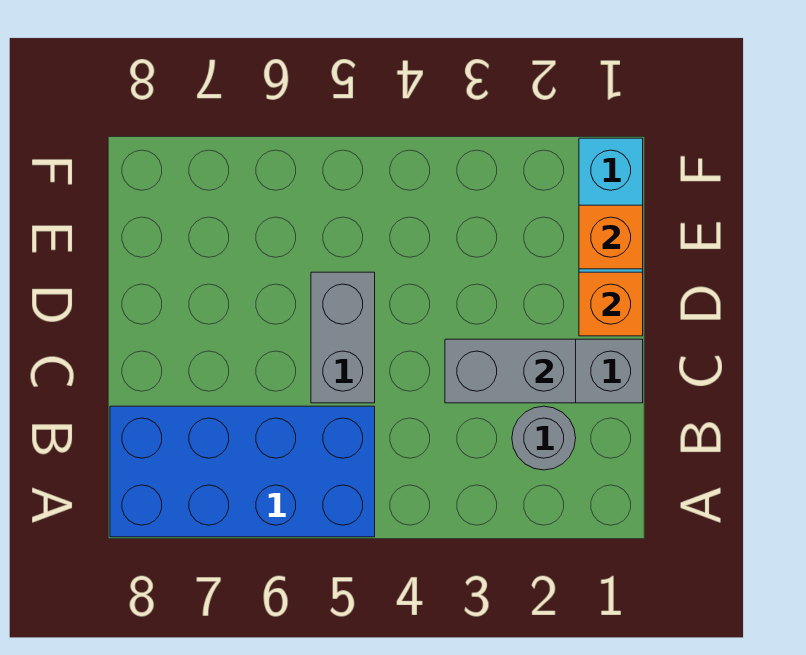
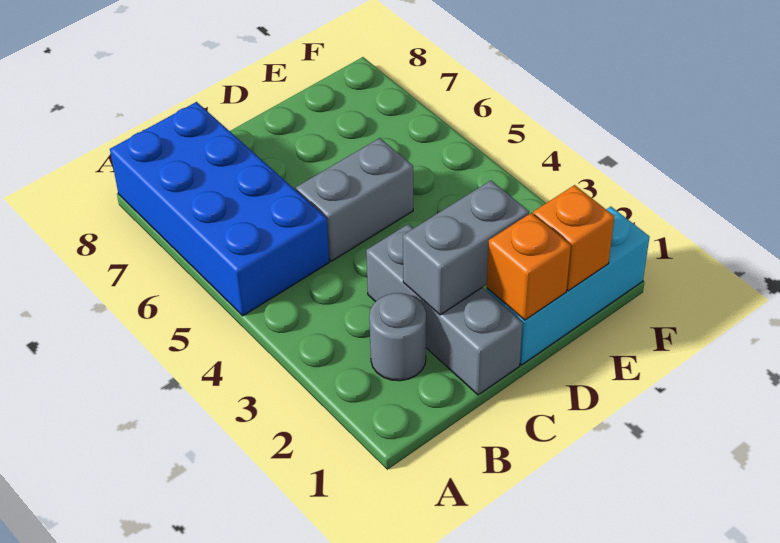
grey brick C2:C3 level 2 -> grey brick C2:D2 level 2

